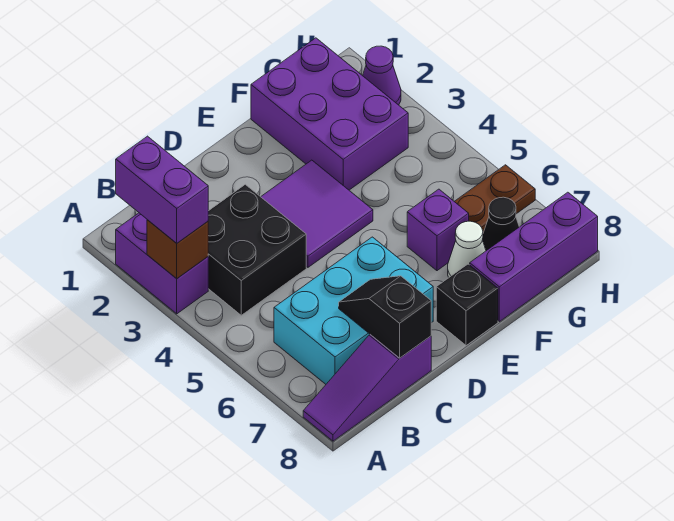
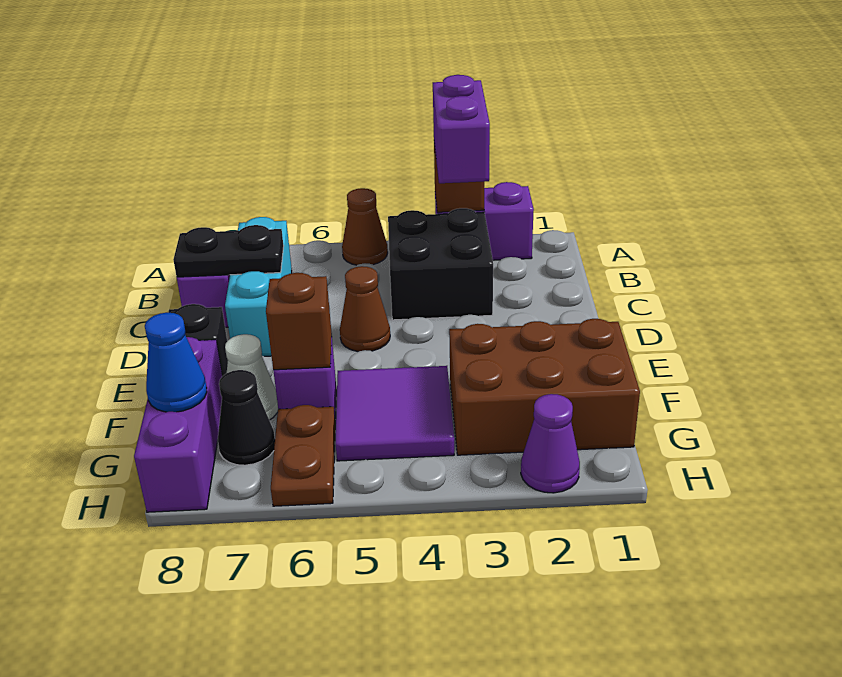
purple brick A2:A3 level 3 -> purple brick A3:B3 level 3
none -> brown cone A5 level 1
cyan brick B6:D7 level 1 -> cyan brick B7:D7 level 1
black slope C7:C8 level 2 top 8 -> black plate C7:C8 level 2
purple tile D3:E4 level 1 -> purple tile F4:G5 level 1
none -> brown cone D5 level 1
purple brick F1:G3 level 1 -> brown brick F1:G3 level 1
none -> brown brick F6 level 2
none -> blue cone G8 level 2

